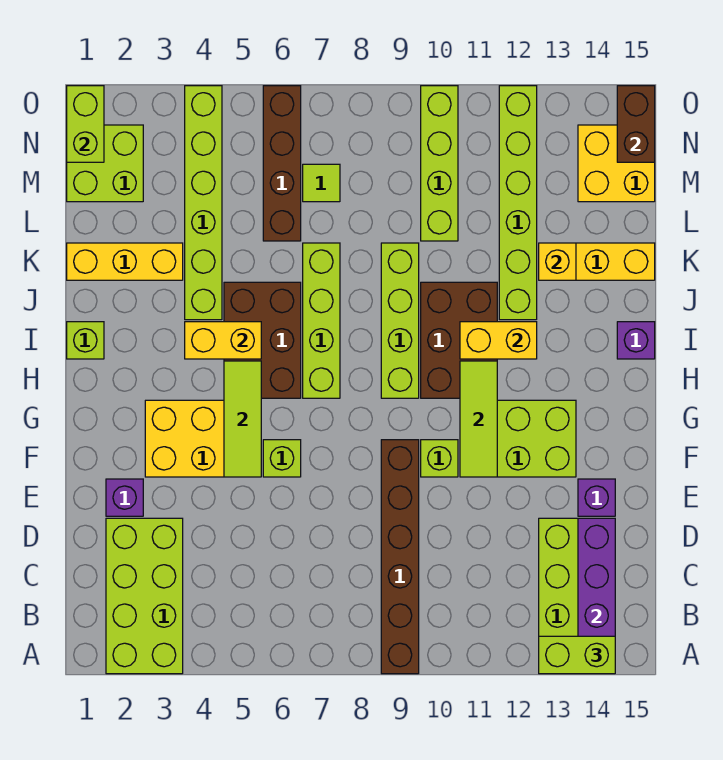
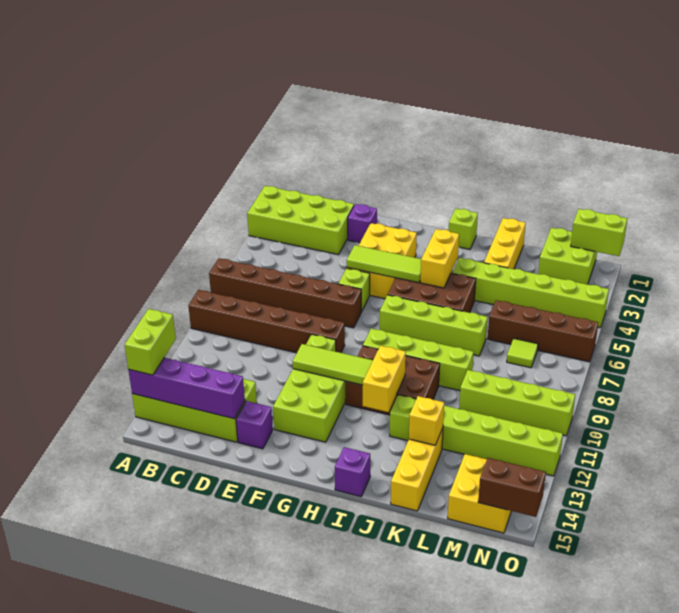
none -> brown brick A7:F7 level 1

